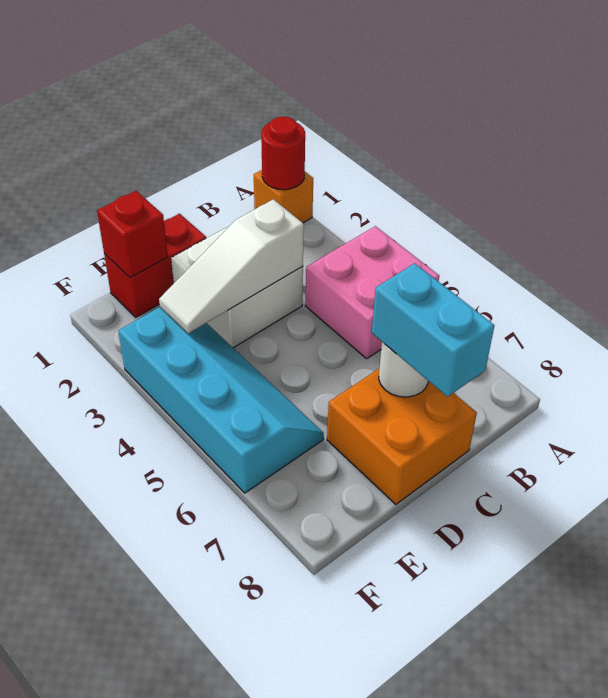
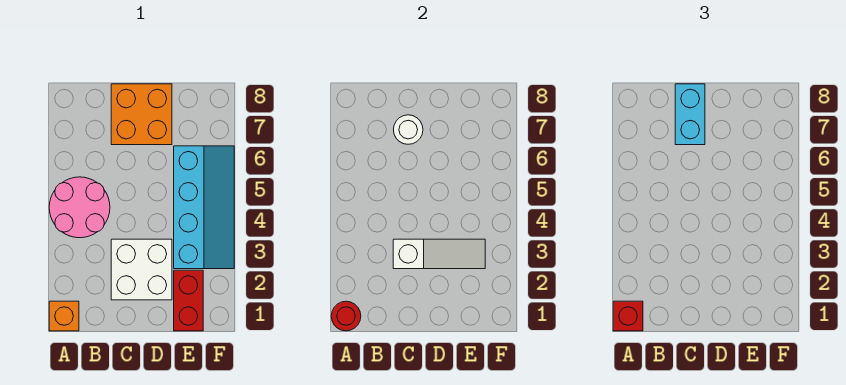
pink brick A4:B5 level 1 -> pink round brick A4:B5 level 1
red brick D1:E1 level 1 -> red brick E1:E2 level 1
red brick E1 level 2 -> red brick A1 level 3
cyan slope E3:F6 level 1 top F -> cyan slope E3:F6 level 1 top E

